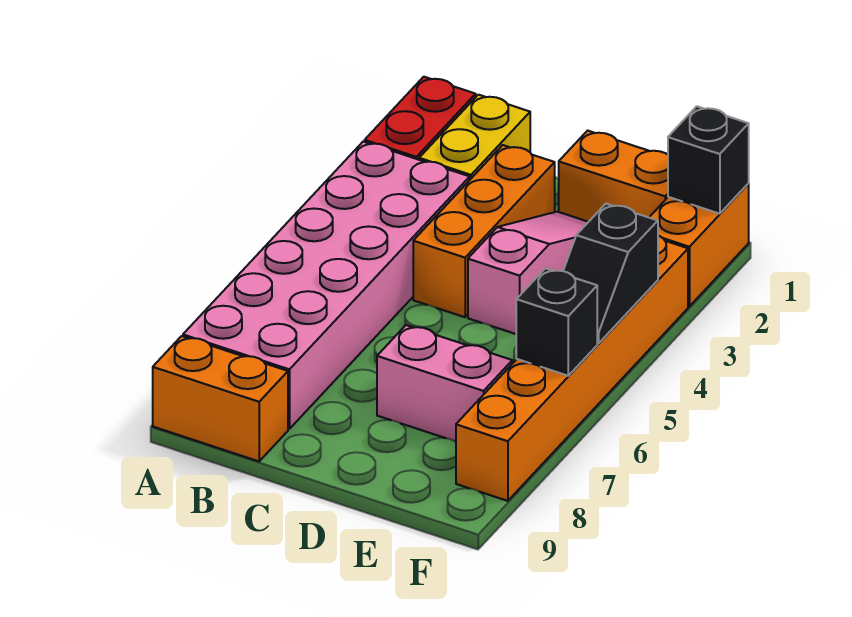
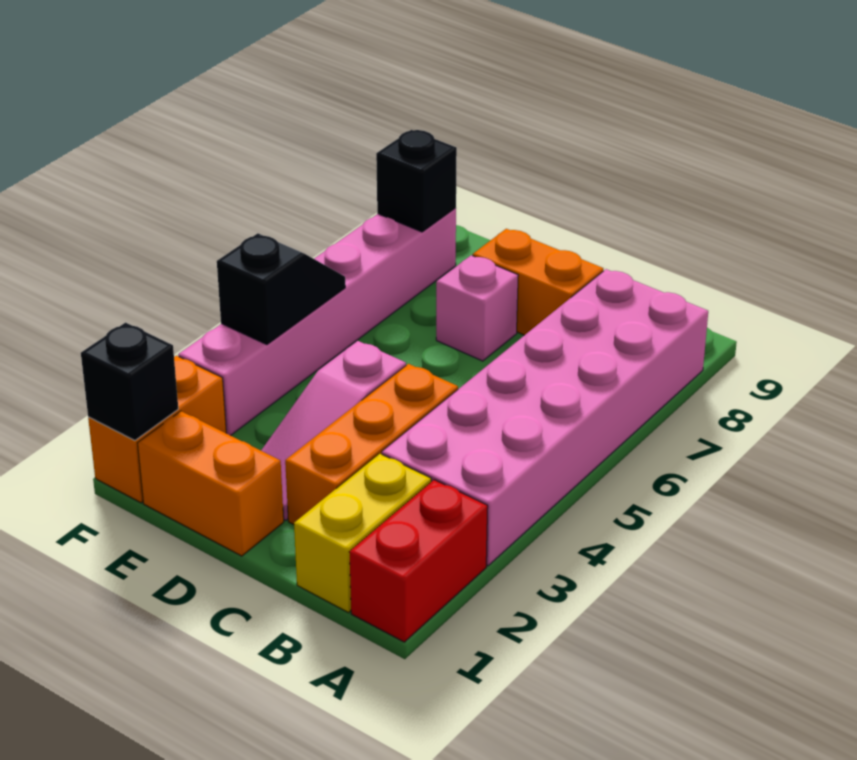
orange brick A9:B9 level 1 -> orange brick C8:D8 level 1
pink brick D7:E7 level 1 -> pink brick D7 level 1
orange brick F3:F8 level 1 -> pink brick F3:F8 level 1
black brick F6 level 2 -> black brick F8 level 2

